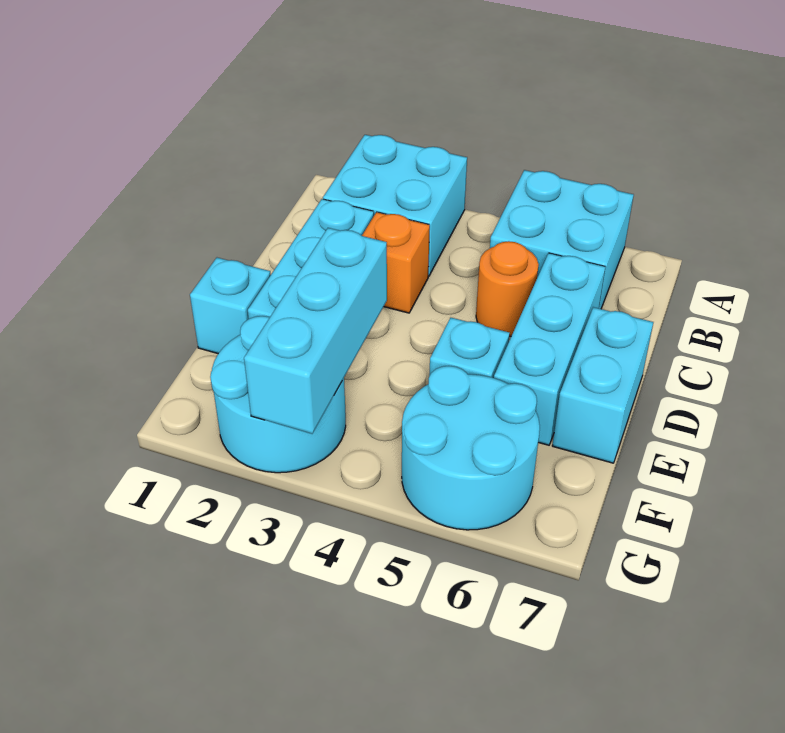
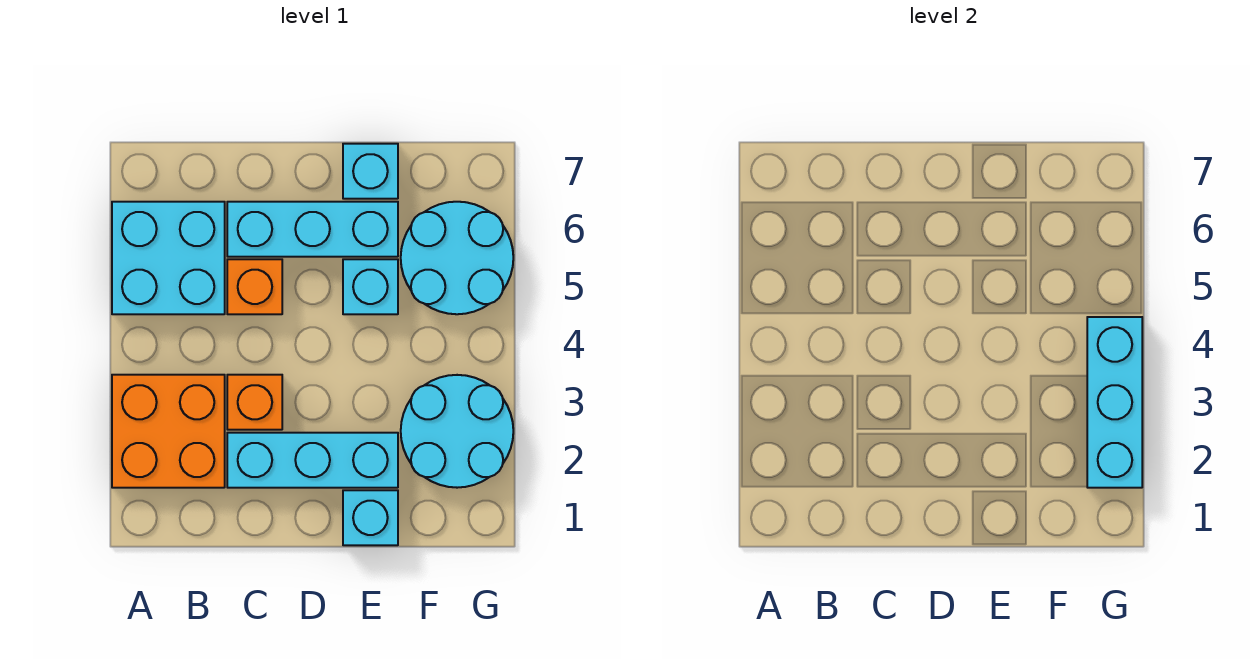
cyan brick A2:B3 level 1 -> orange brick A2:B3 level 1
orange round brick C5 level 1 -> orange brick C5 level 1
cyan brick D7:E7 level 1 -> cyan brick E7 level 1
cyan brick E3:G3 level 2 -> cyan brick G2:G4 level 2

